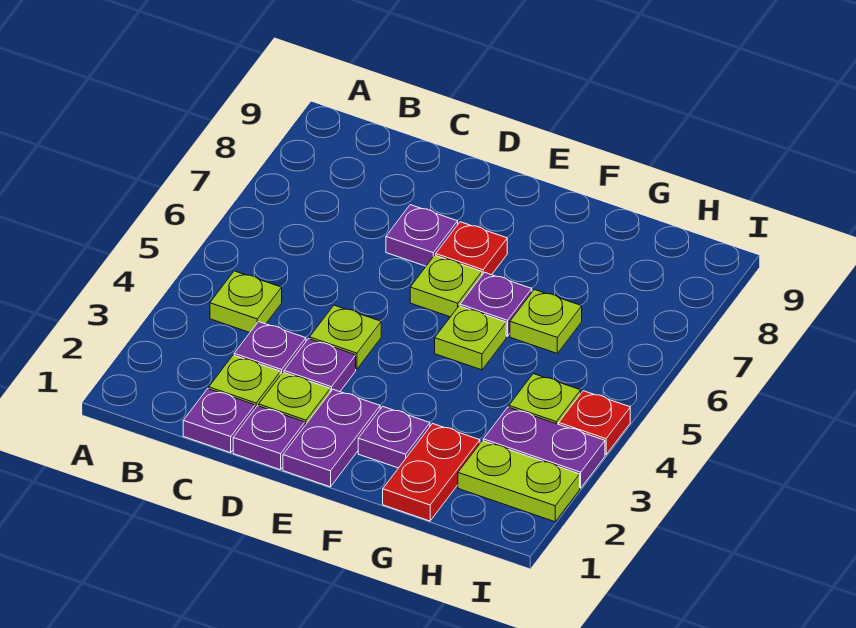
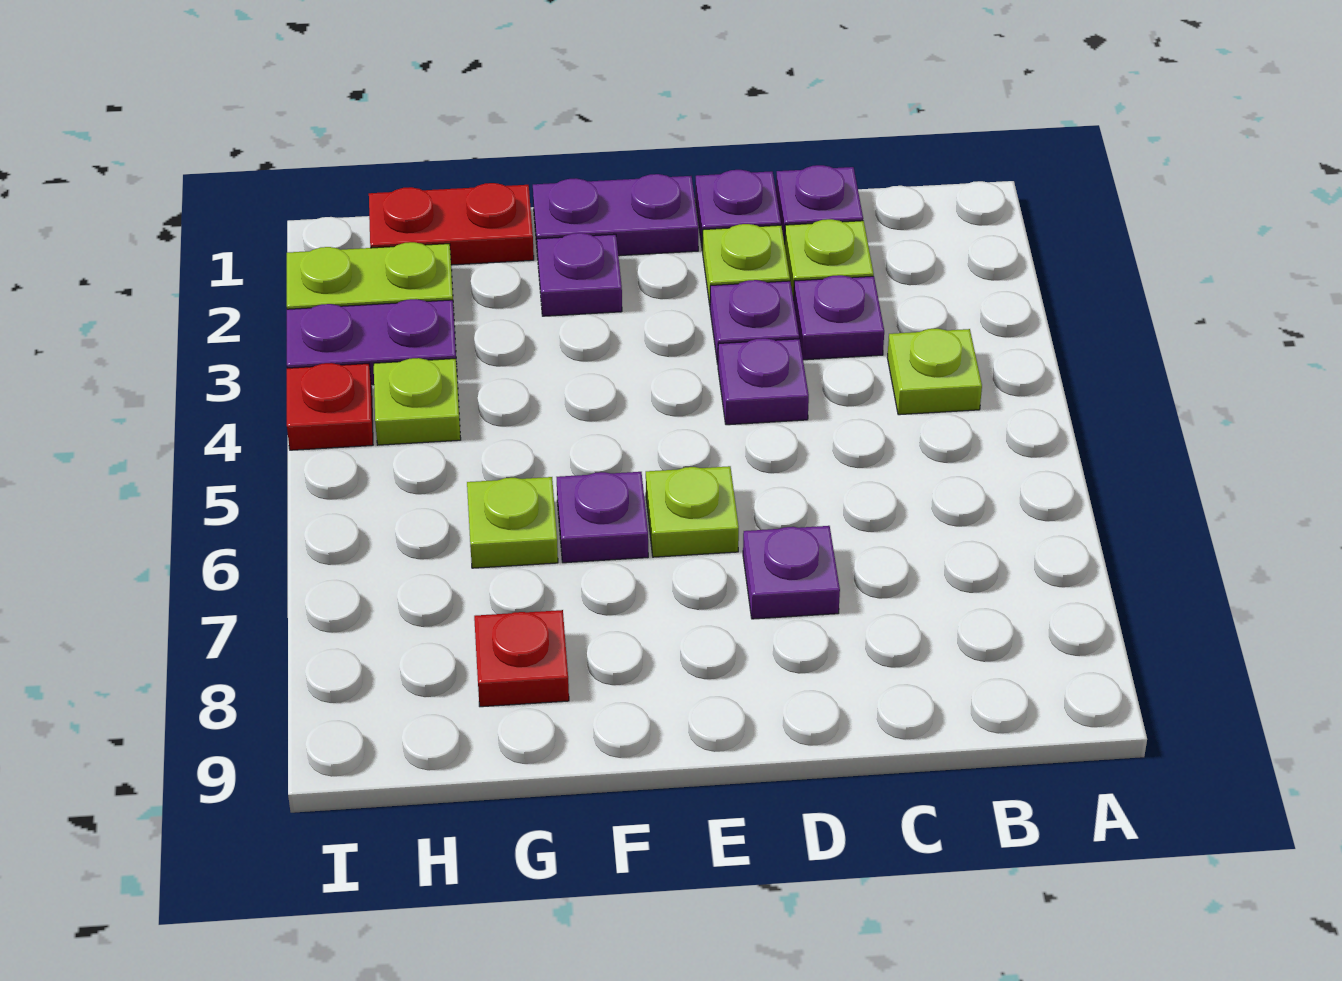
lime plate D4 level 1 -> purple plate D4 level 1
purple plate E1:E2 level 1 -> purple plate E1:F1 level 1
red plate E7 level 1 -> red plate G8 level 1
lime plate F5 level 1 -> none
red plate G1:G2 level 1 -> red plate G1:H1 level 1

